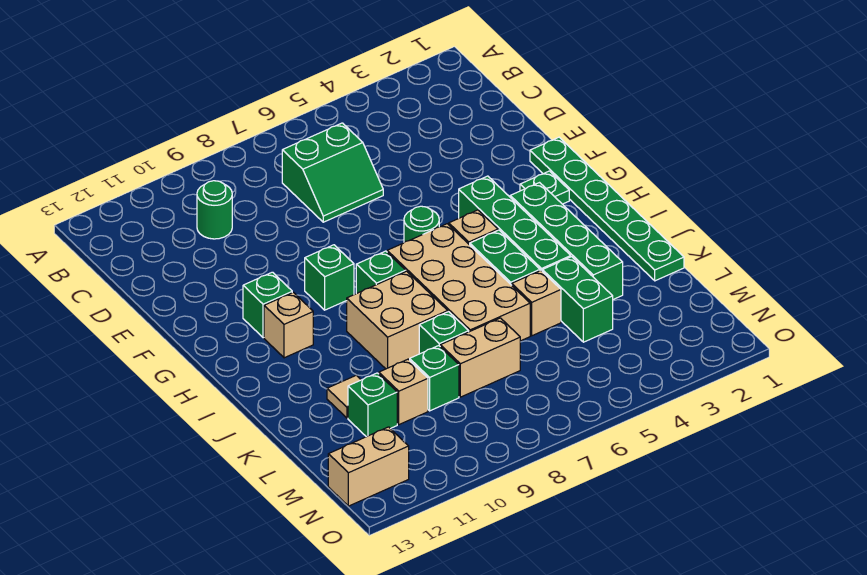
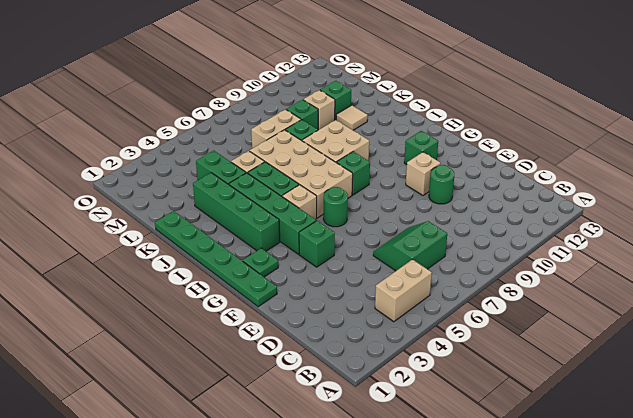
green round brick C10 level 1 -> green round brick E10 level 1
green brick G9 level 1 -> green brick F4 level 1
tan brick H11 level 1 -> tan brick F10 level 1
tan brick N12:N13 level 1 -> tan brick B4:B5 level 1

